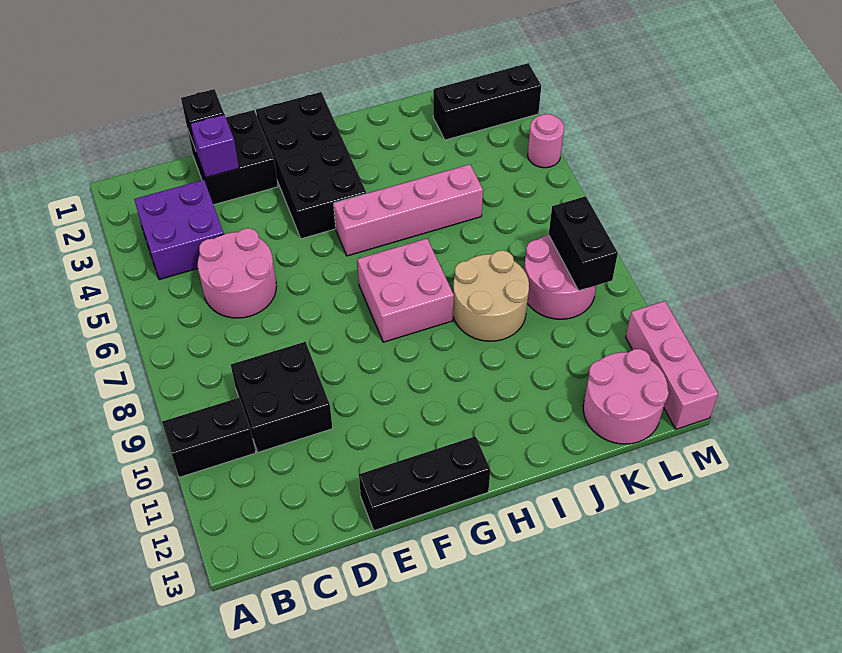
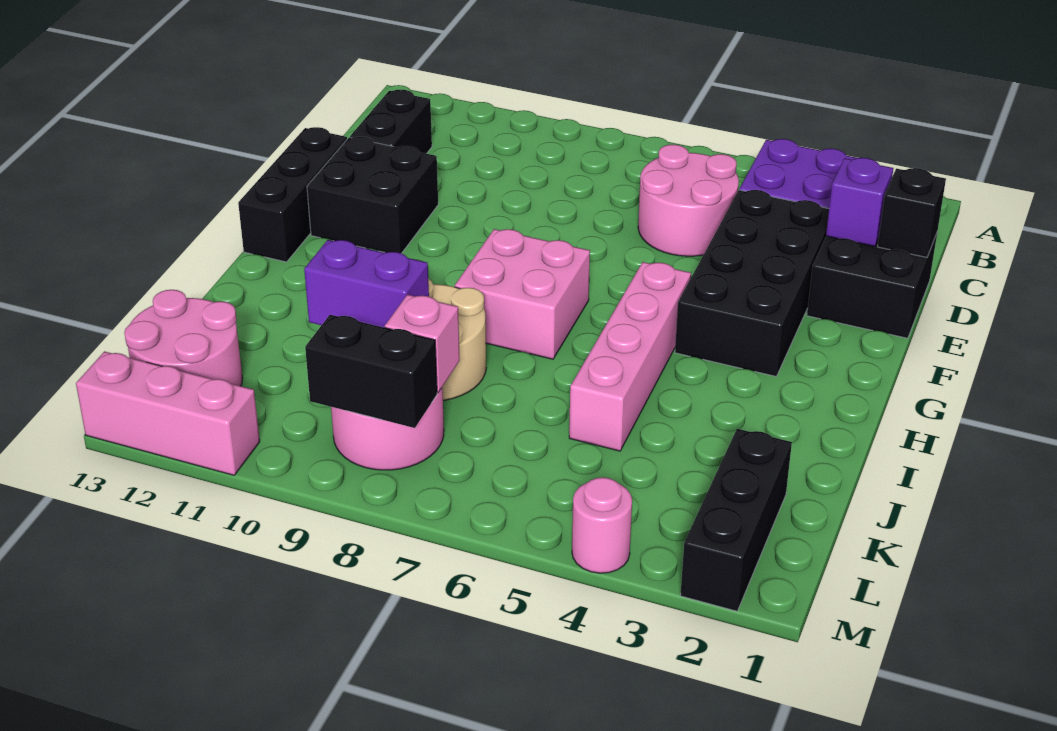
black brick A10:B10 level 1 -> black brick C12:D12 level 1
black brick C9:D10 level 1 -> black brick E11:F12 level 1
black brick F1:G4 level 1 -> black brick D3:G4 level 1
none -> purple brick J9:J10 level 2
none -> pink brick K8 level 2

